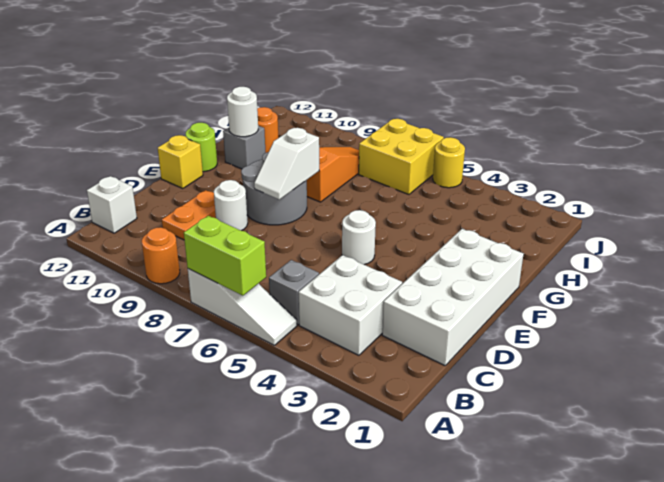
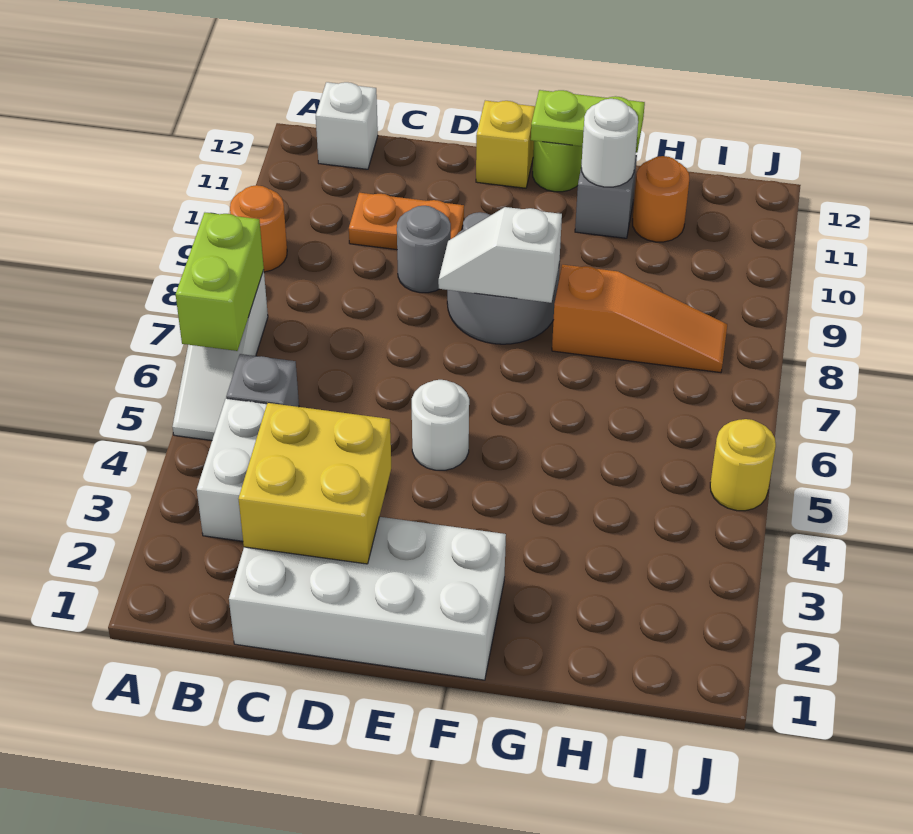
white round brick D9 level 1 -> grey round brick D9 level 1
none -> lime plate F12:G12 level 2
yellow brick I6:J7 level 1 -> yellow brick C2:D3 level 2

